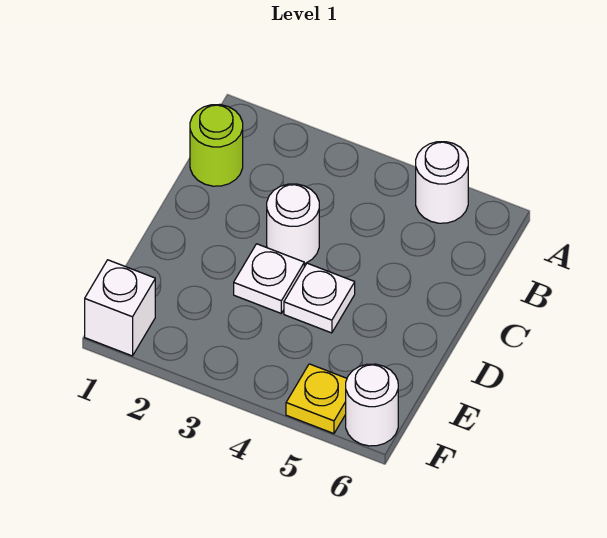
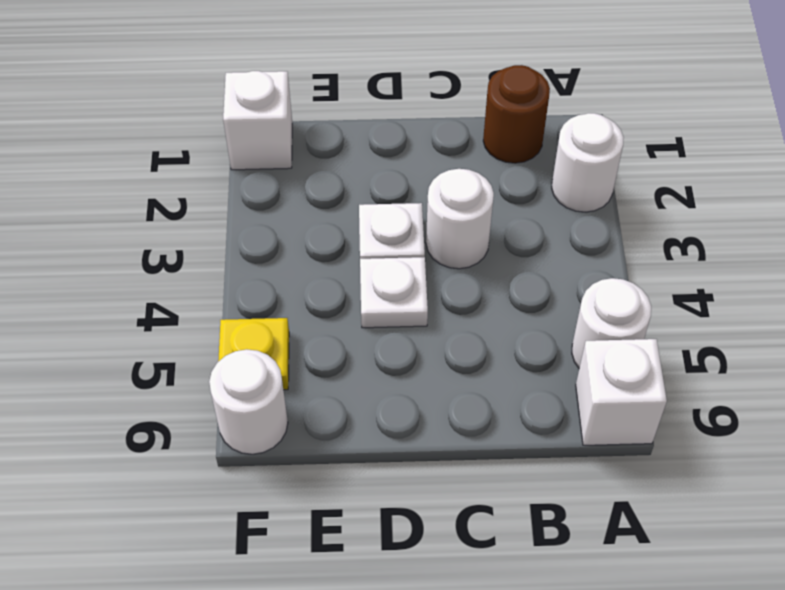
none -> white round brick A2 level 1
none -> white brick A6 level 1
lime round brick B1 level 1 -> brown round brick B1 level 1

